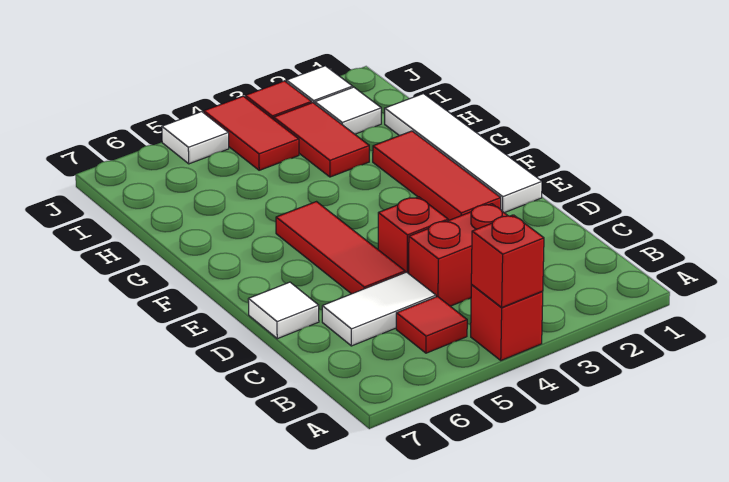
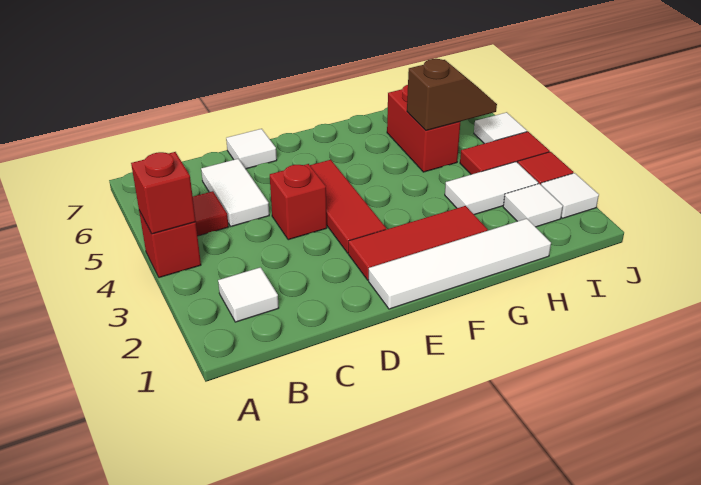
none -> white tile B2 level 1
red brick C3:C4 level 1 -> red brick H5:H6 level 1
red tile D5:F5 level 1 -> red tile E3:E5 level 1
red tile H3:I3 level 1 -> white tile H3:I3 level 1
none -> brown slope H5:I5 level 2 top H

